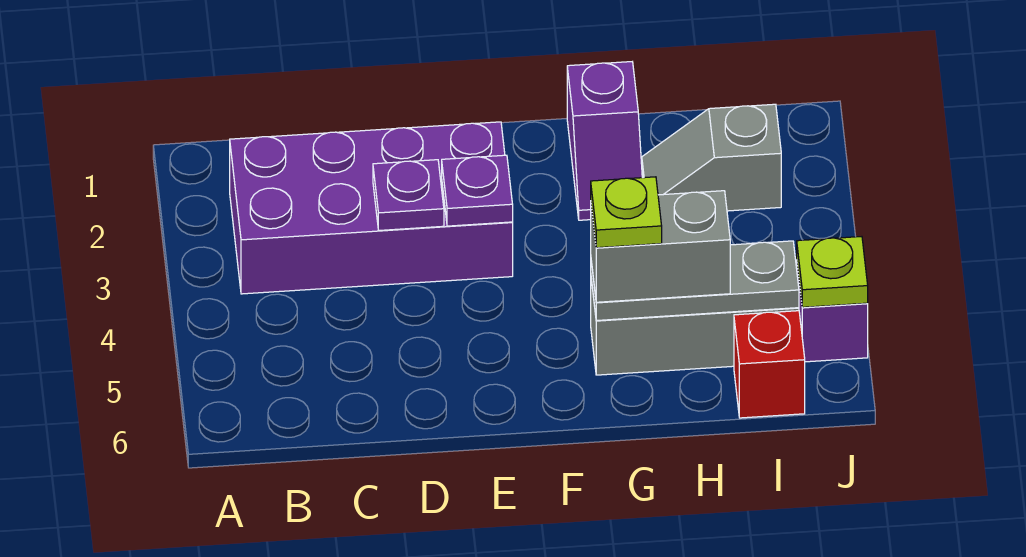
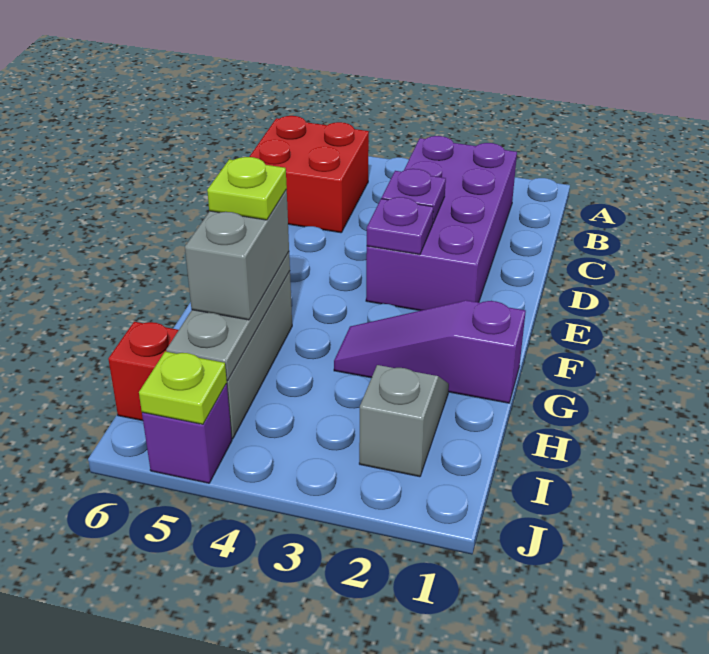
none -> red brick B5:C6 level 1
purple slope G1:G2 level 1 top 1 -> purple slope G1:G3 level 1 top 1

